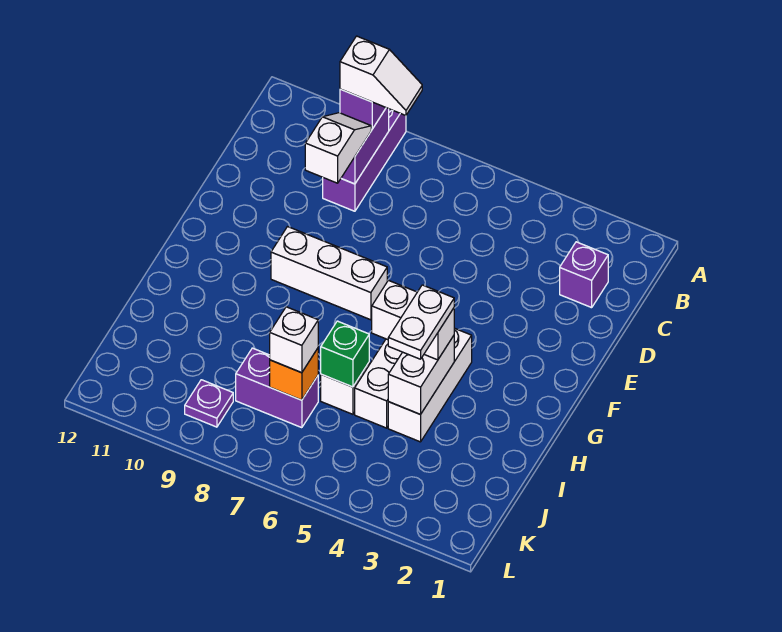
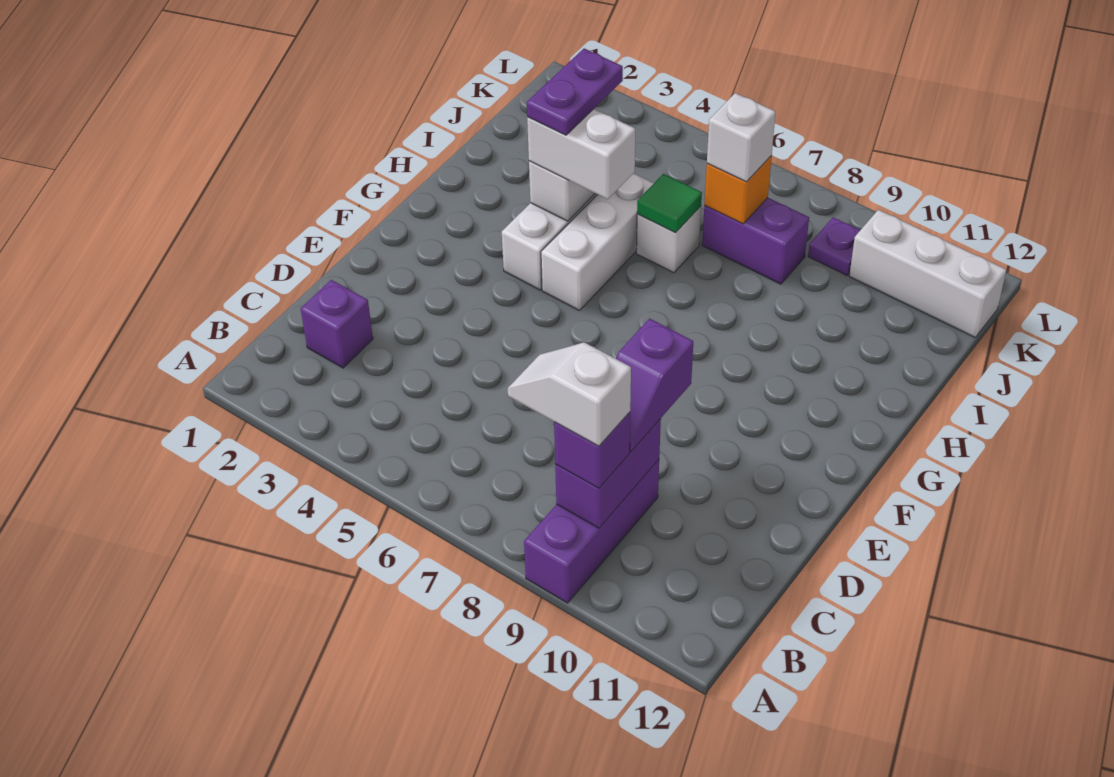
white slope C9:D9 level 3 top D -> purple slope C9:D9 level 3 top D
white brick F7:F9 level 1 -> white brick K10:K12 level 1
white plate H4:I4 level 4 -> purple plate H4:I4 level 4
green brick I6 level 2 -> green tile I6 level 2

